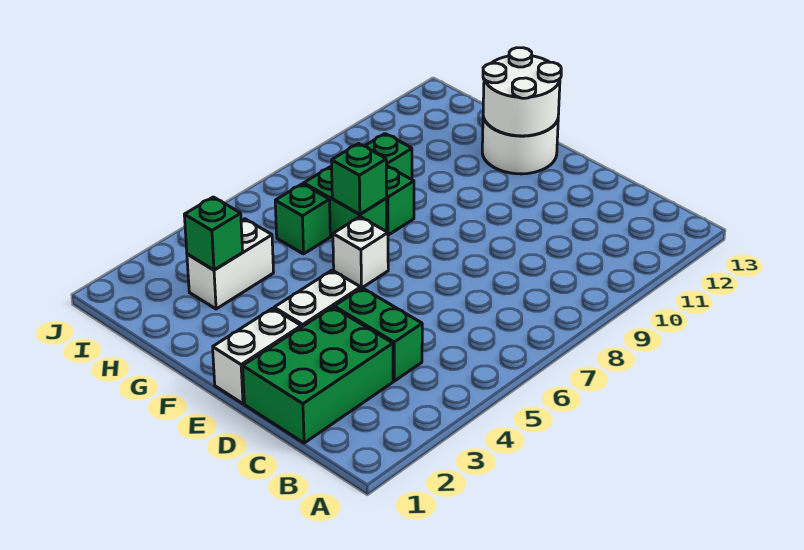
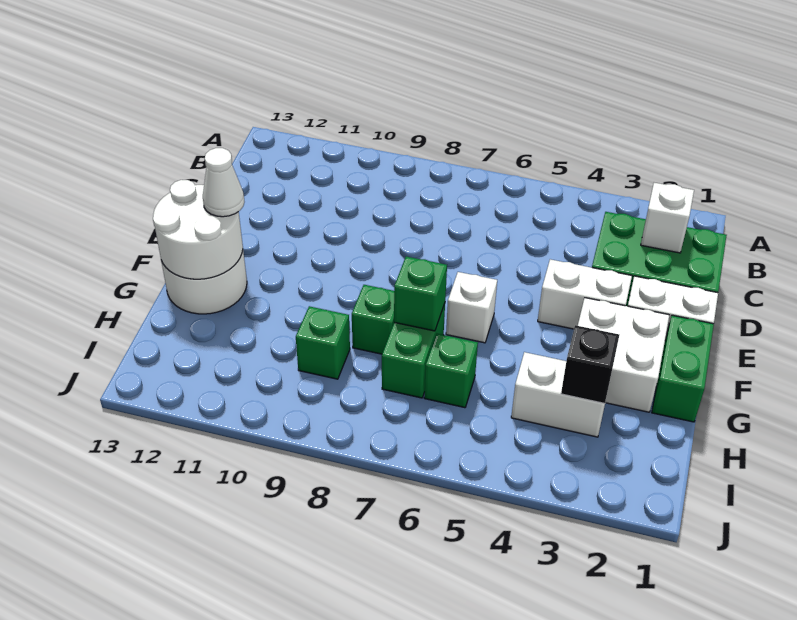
none -> white brick C2 level 2
green brick C4:D4 level 1 -> green brick F1:G1 level 1
none -> white brick F2:G3 level 1
none -> white cone F12 level 3
green brick H3 level 2 -> black brick H3 level 2

